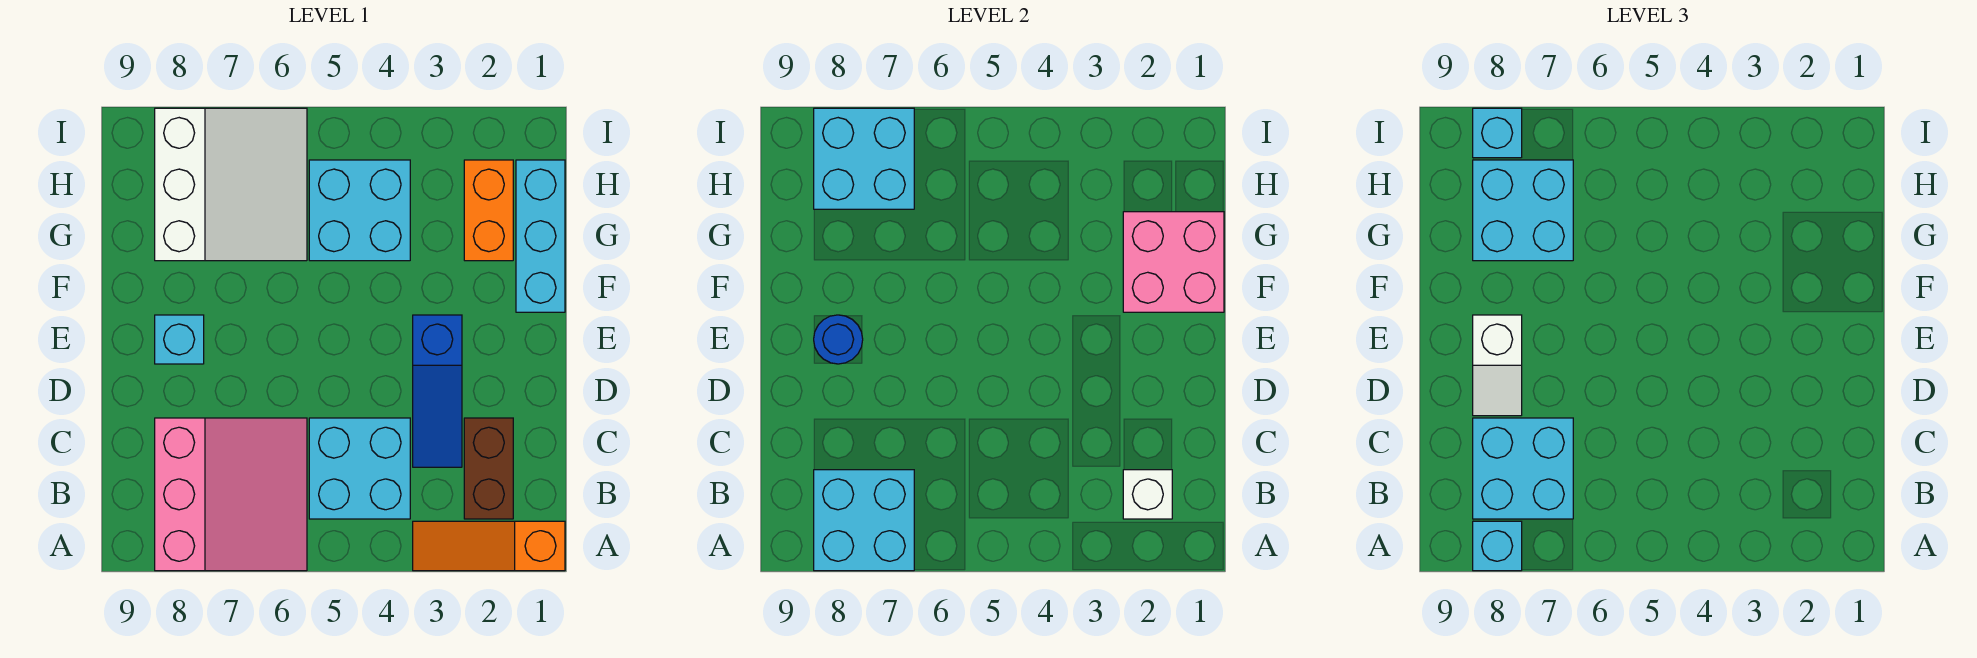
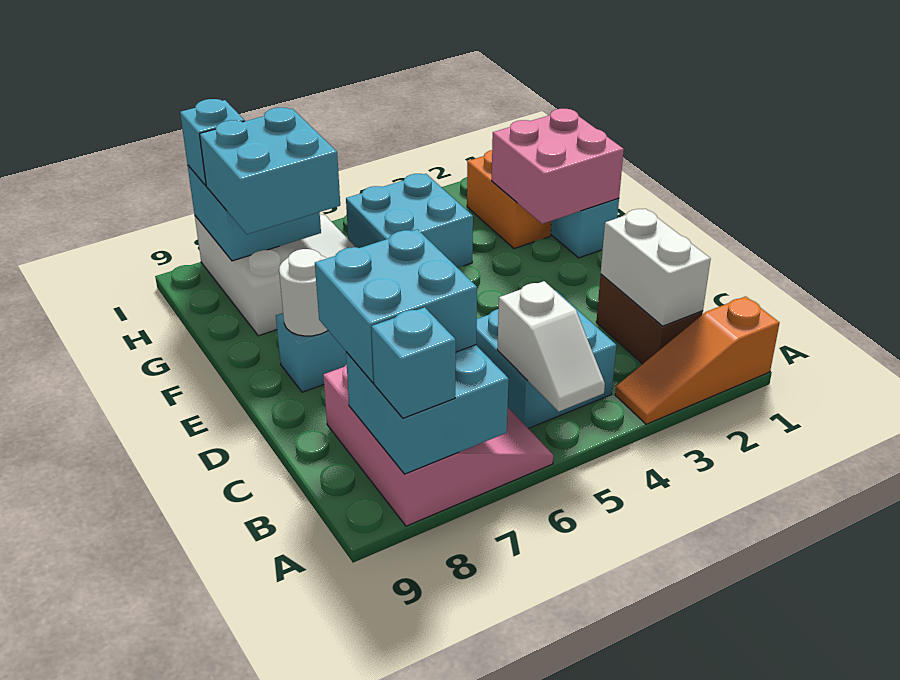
white brick B2 level 2 -> white brick B2:C2 level 2
blue slope C3:E3 level 1 top E -> none
white slope D8:E8 level 3 top E -> white slope A5:B5 level 2 top B
blue round brick E8 level 2 -> white round brick E8 level 2

